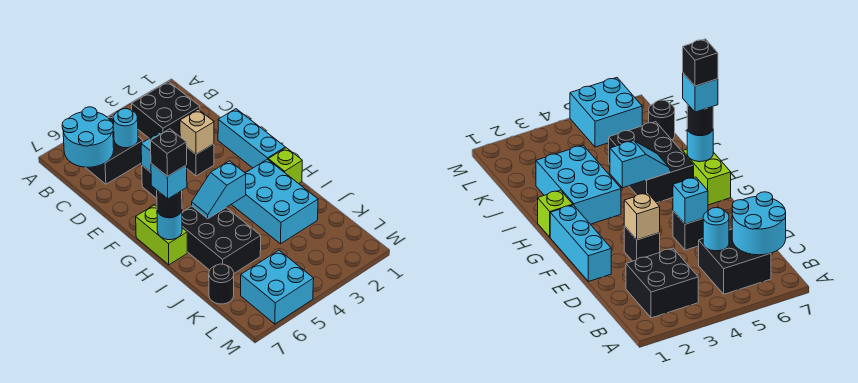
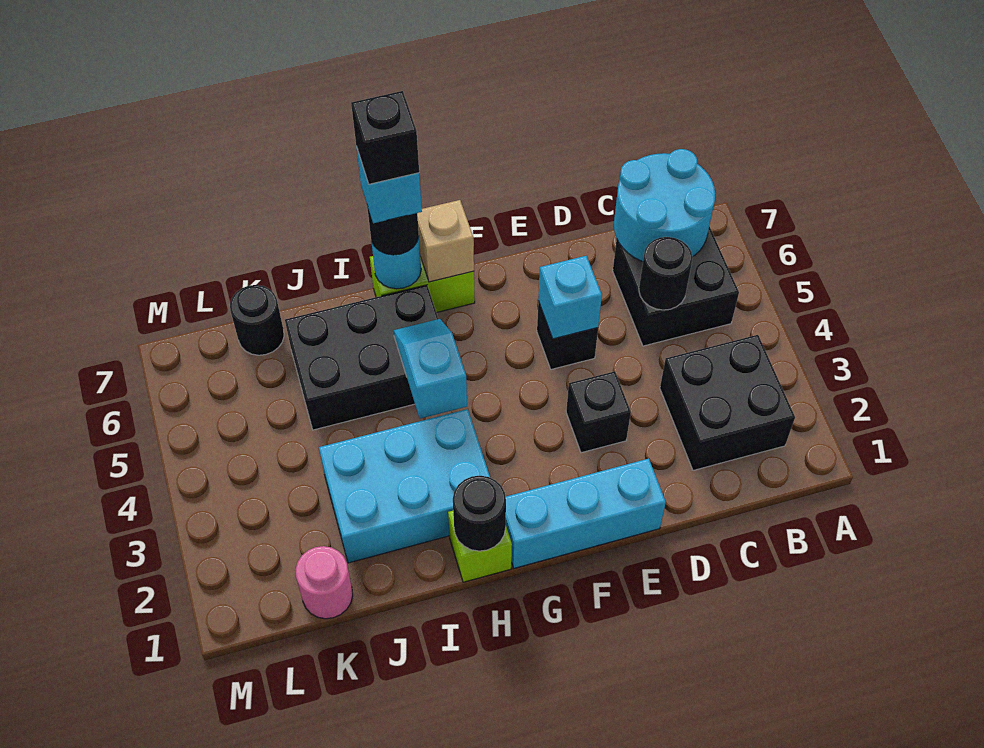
cyan round brick C5 level 2 -> black round brick C5 level 2
tan brick E3 level 2 -> tan brick G7 level 2
none -> black round brick H1 level 2
none -> pink round brick K1 level 1
cyan brick L5:M6 level 1 -> none

